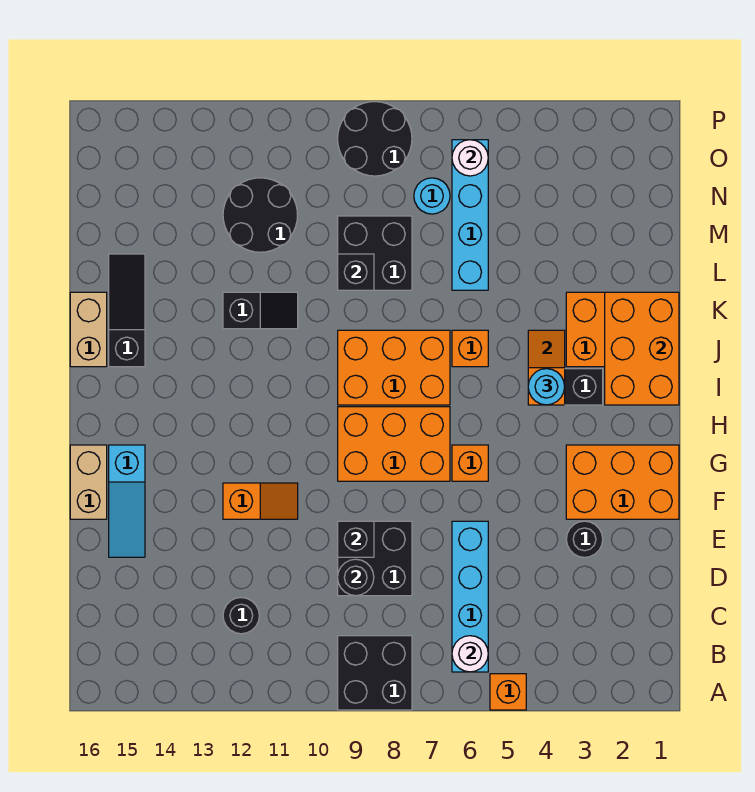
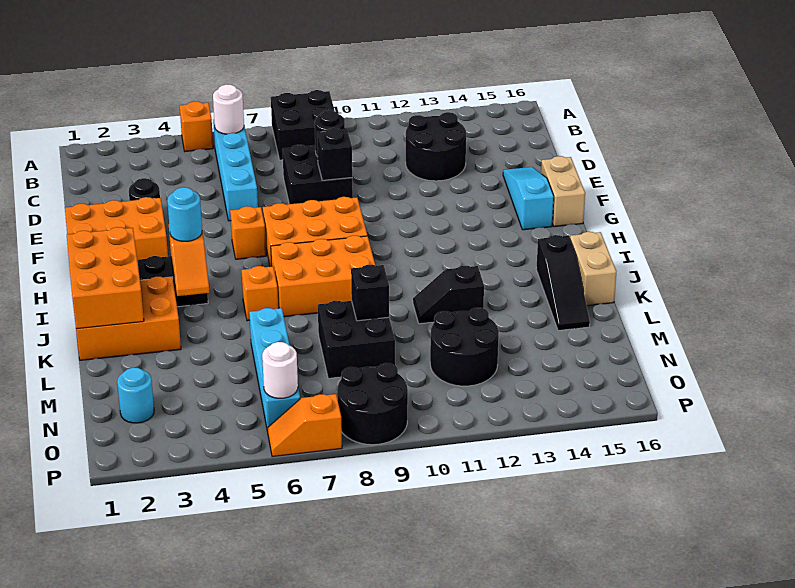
black round brick C12 level 1 -> black round brick C12:D13 level 1
orange slope F11:F12 level 1 top 12 -> orange slope P6:P7 level 1 top 7
cyan round brick N7 level 1 -> cyan round brick N2 level 1

